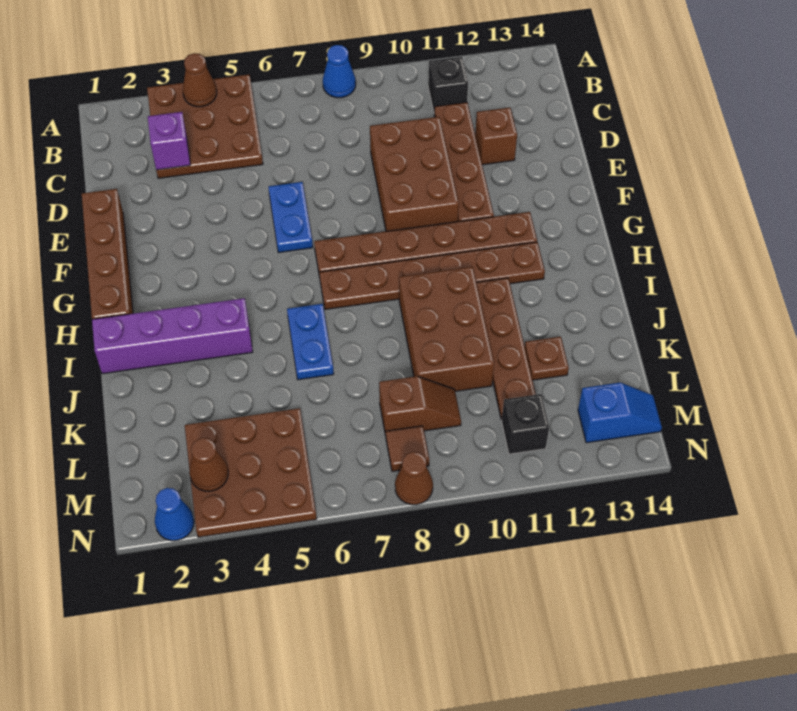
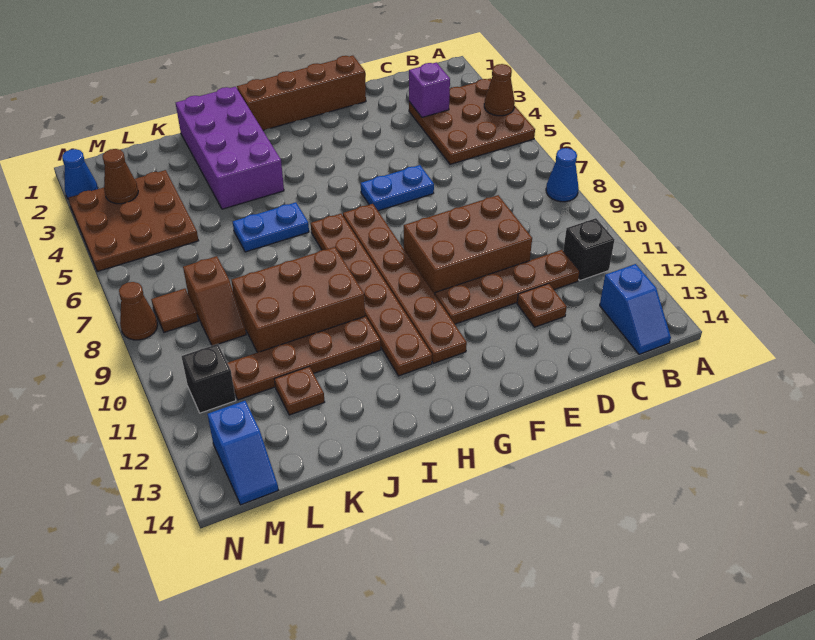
none -> blue slope B13:B14 level 1 top 13
brown brick D12 level 1 -> brown plate D12 level 1
purple brick I1:I4 level 1 -> purple brick I1:J4 level 1

